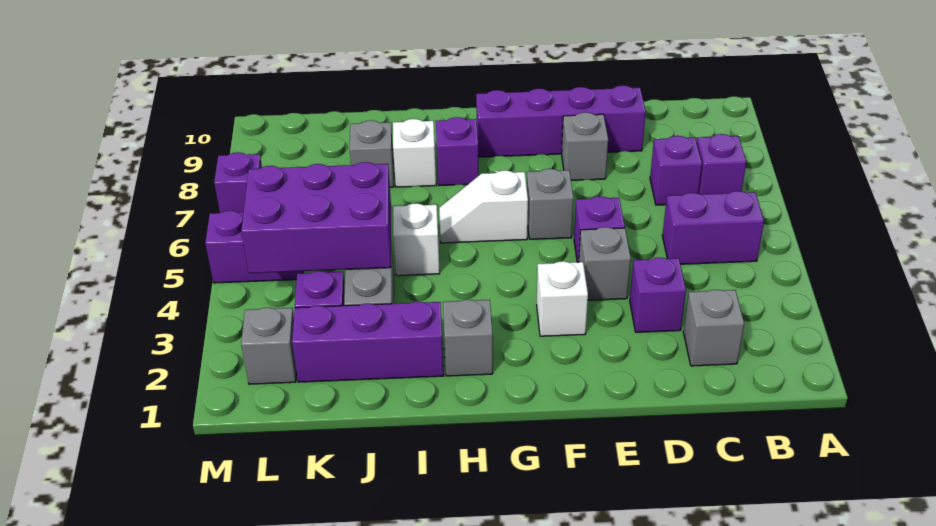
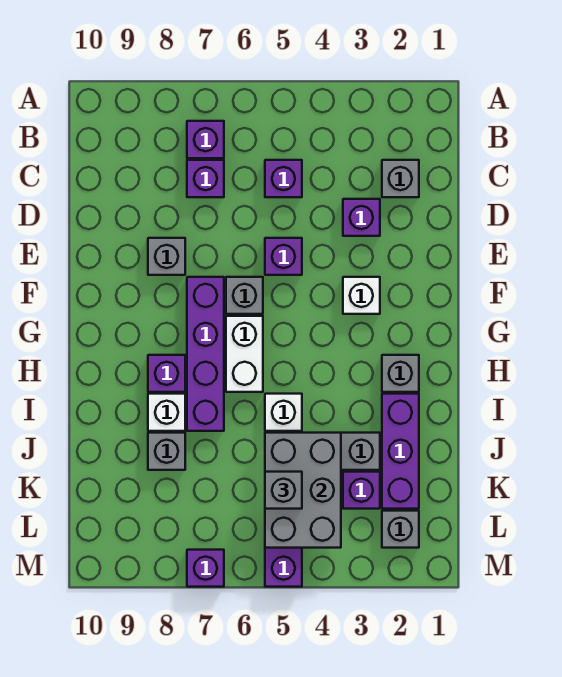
purple brick B5:C5 level 1 -> purple brick C5 level 1
purple brick D9:G9 level 1 -> purple brick F7:I7 level 1
grey brick E4 level 1 -> grey brick K5 level 3
white slope G6:H6 level 1 top G -> white brick G6:H6 level 1
purple brick J4:L5 level 2 -> grey brick J4:L5 level 2

